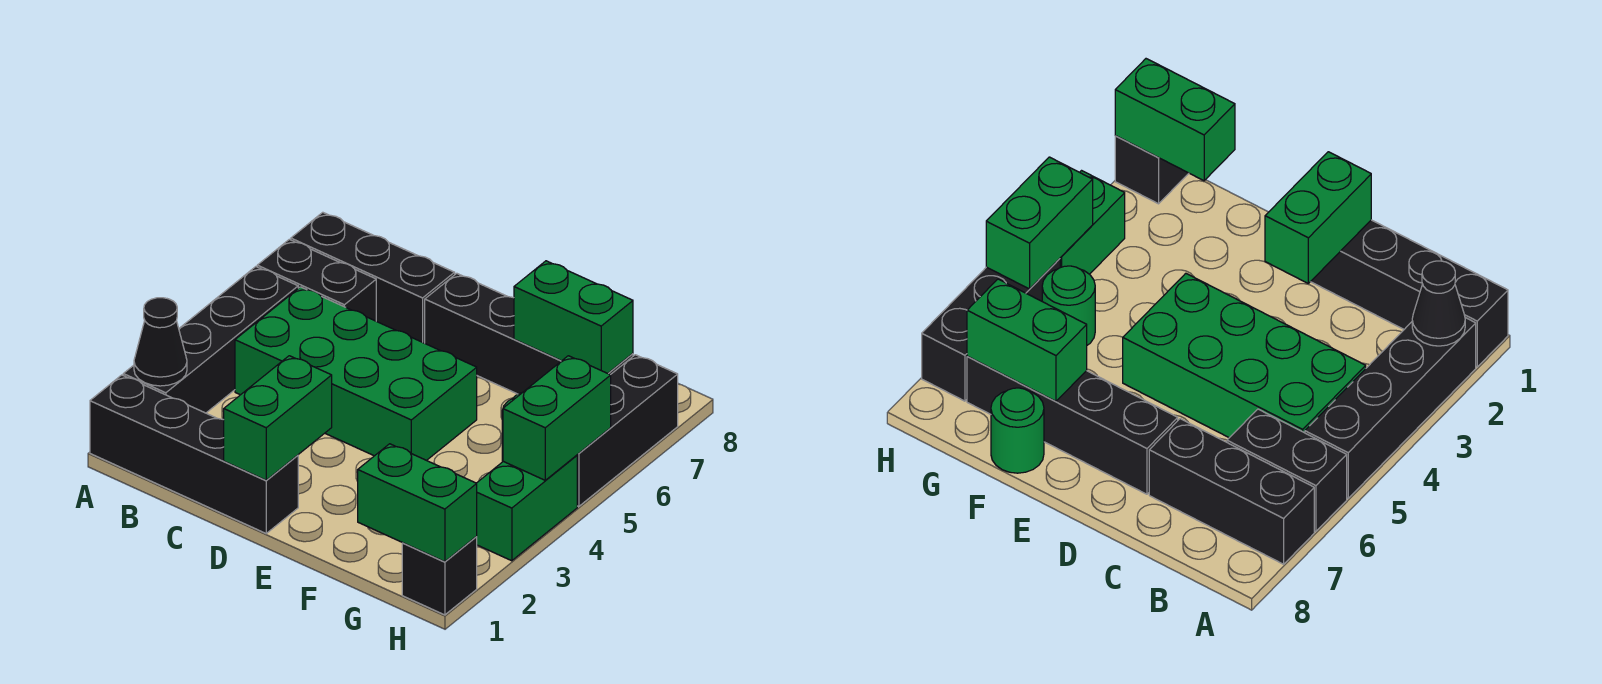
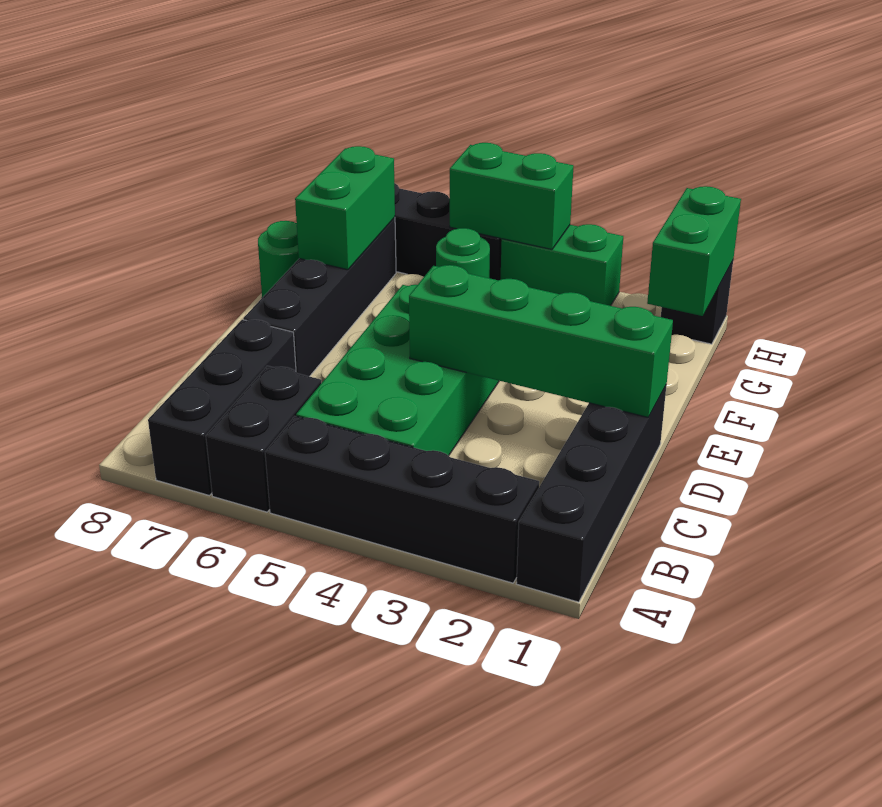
black cone A2 level 2 -> none
green brick D1:D2 level 2 -> green brick D1:D4 level 2

